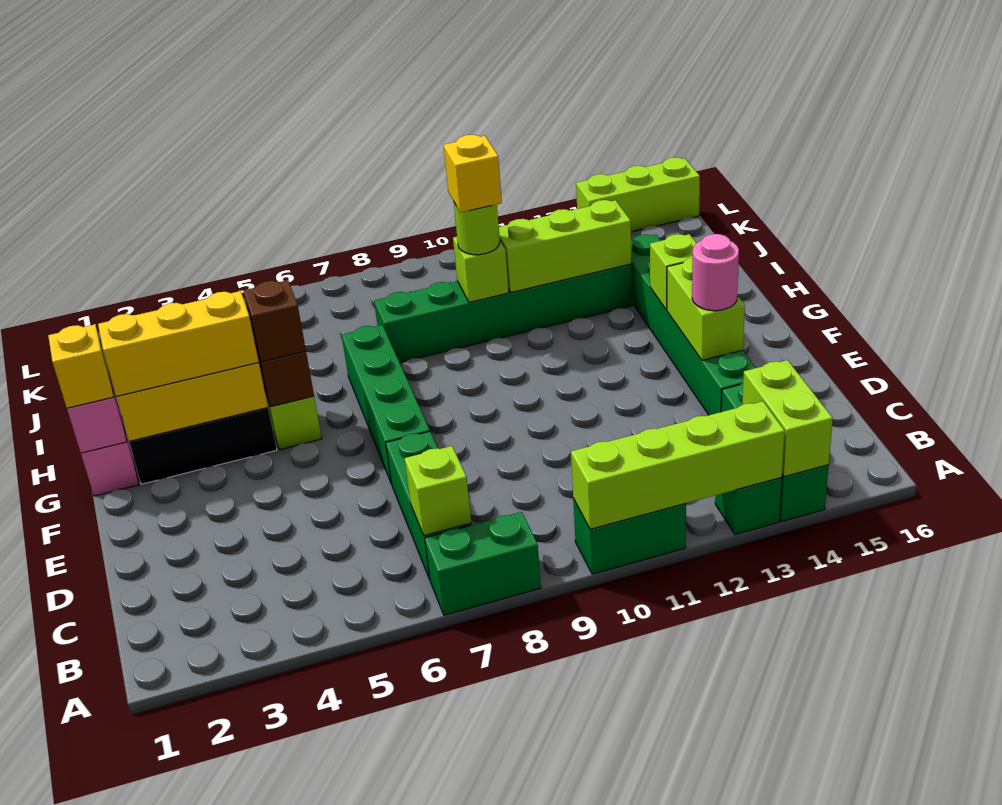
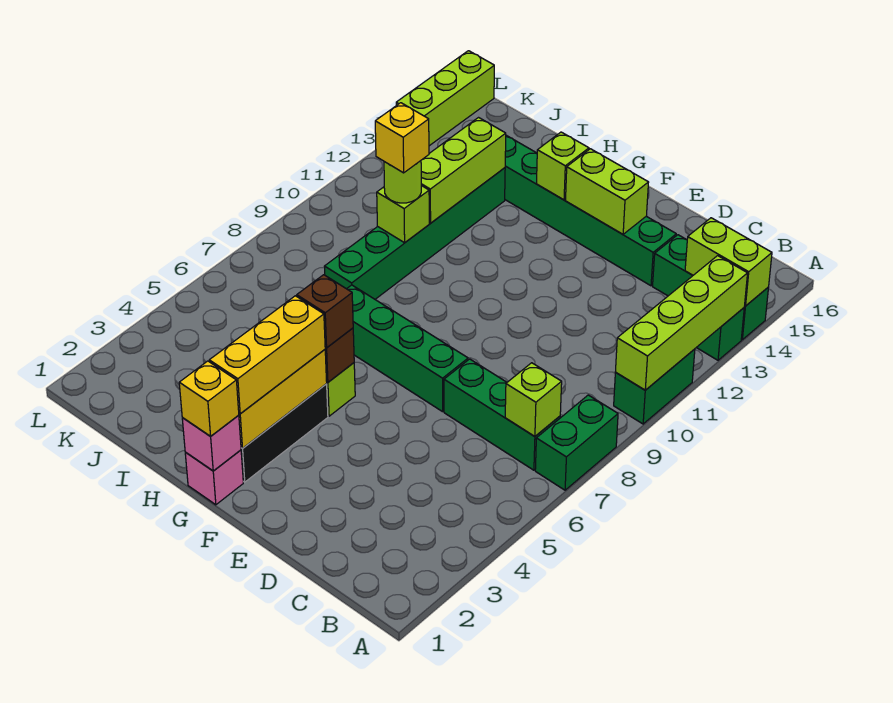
pink round brick E14 level 3 -> none

